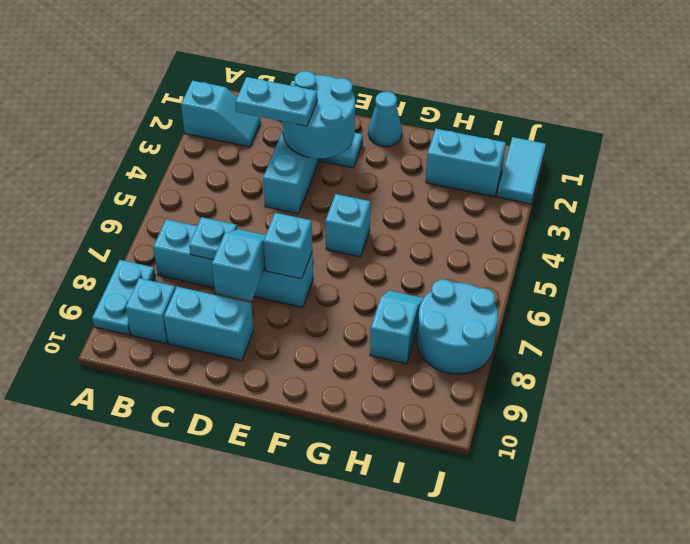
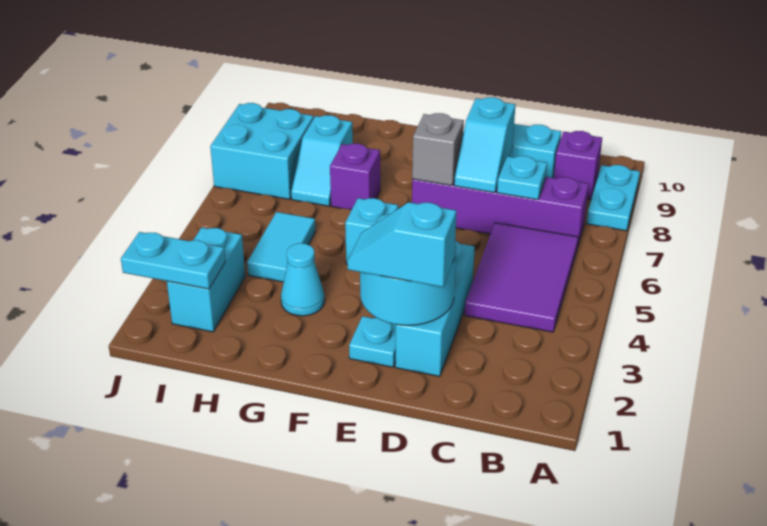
cyan slope A2:B2 level 1 top A -> cyan slope D2:E2 level 3 top D
none -> purple tile B4:C6 level 1
cyan brick B7:E7 level 1 -> purple brick B7:E7 level 1
cyan brick B9 level 1 -> purple brick B9 level 1
cyan plate C3:D3 level 3 -> cyan plate I2:J2 level 2
cyan brick E7 level 2 -> grey brick E7 level 2
cyan cone F1 level 1 -> cyan cone G3 level 1
none -> purple brick G7 level 1
cyan brick H2:I2 level 1 -> cyan brick I2:I3 level 1
cyan round brick I7:J8 level 1 -> cyan brick I7:J8 level 1
cyan tile J1:J2 level 1 -> cyan tile H4:H5 level 1

